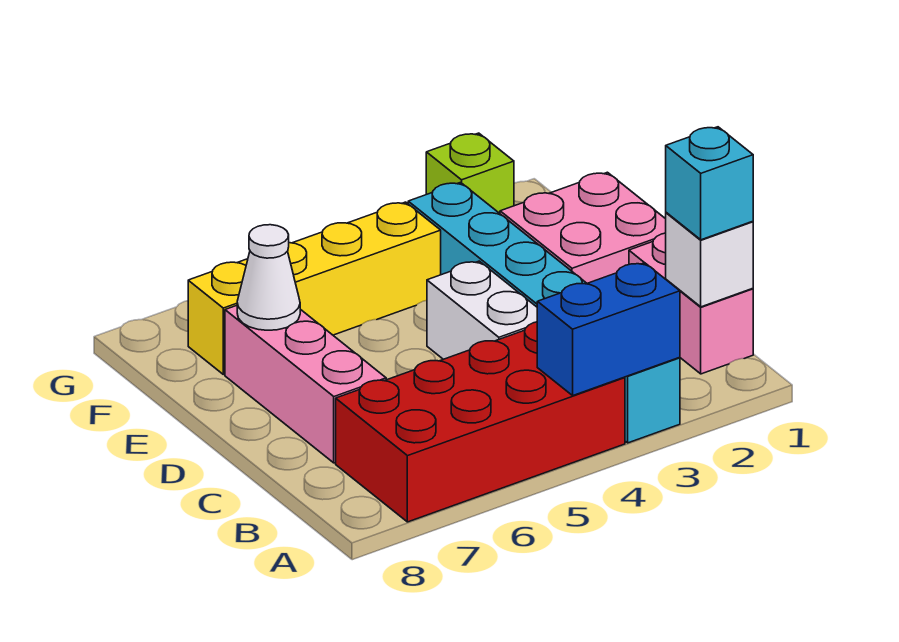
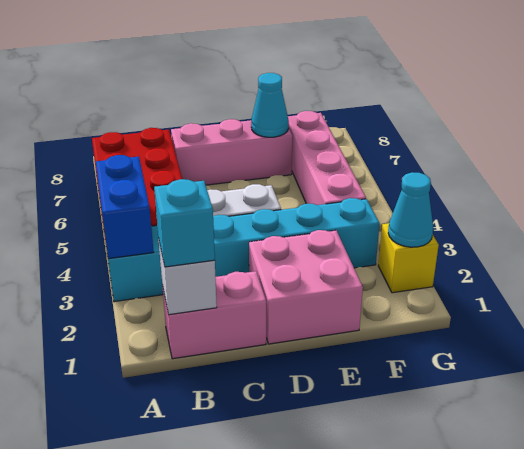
white cone E7 level 2 -> cyan cone E7 level 2
yellow brick F4:F7 level 1 -> pink brick F4:F7 level 1
lime brick G2 level 1 -> yellow brick G2 level 1
none -> cyan cone G2 level 2

